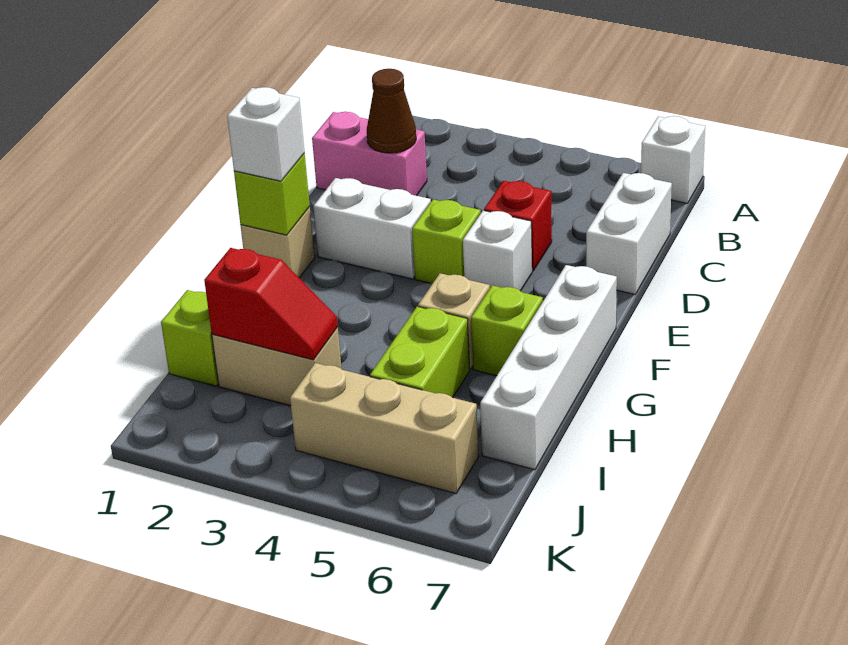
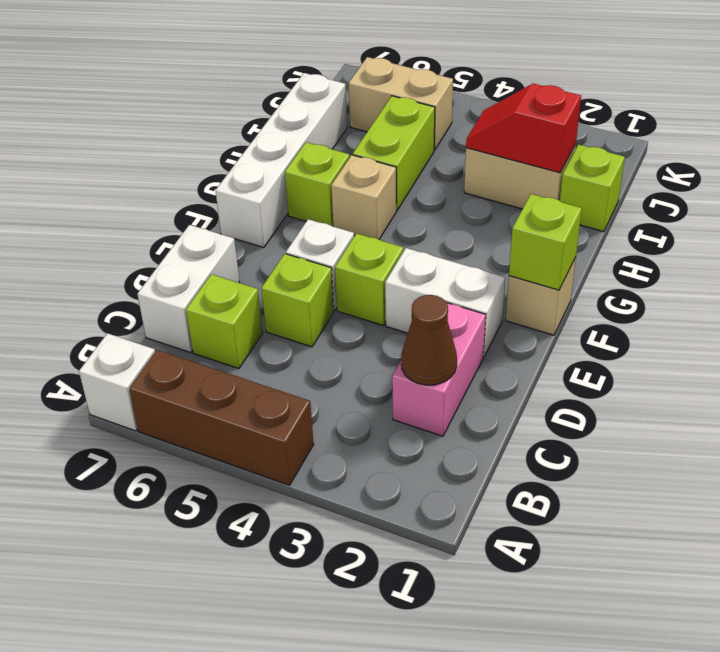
none -> brown brick A4:A6 level 1
pink brick C1:C2 level 1 -> pink brick C2:D2 level 1
none -> lime brick C6 level 1
red brick D5 level 1 -> lime brick D5 level 1
white brick F1 level 3 -> none
tan brick J4:J6 level 1 -> tan brick J5:J6 level 1

